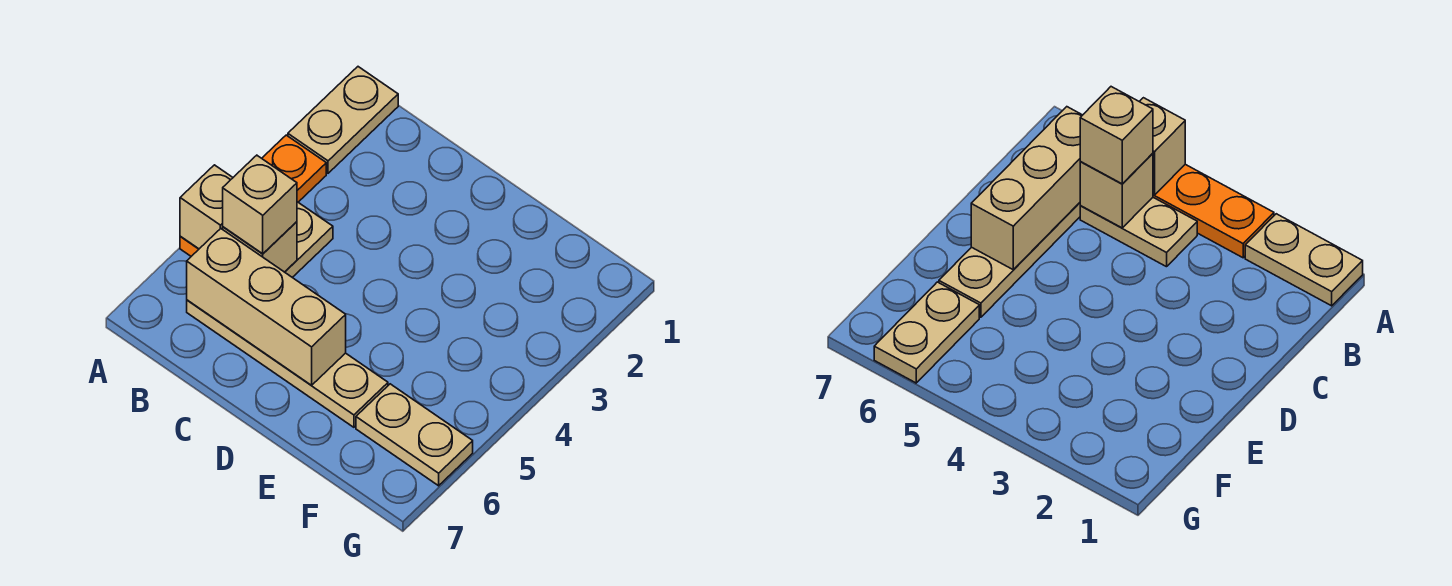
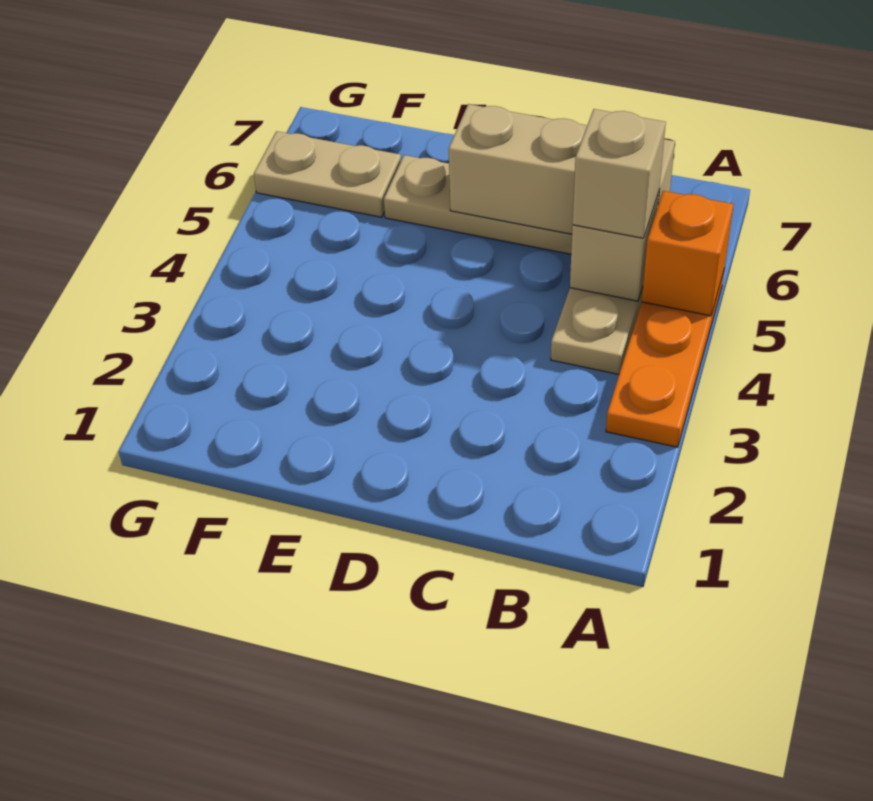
tan plate A1:A2 level 1 -> none
tan brick A5 level 2 -> orange brick A5 level 2

